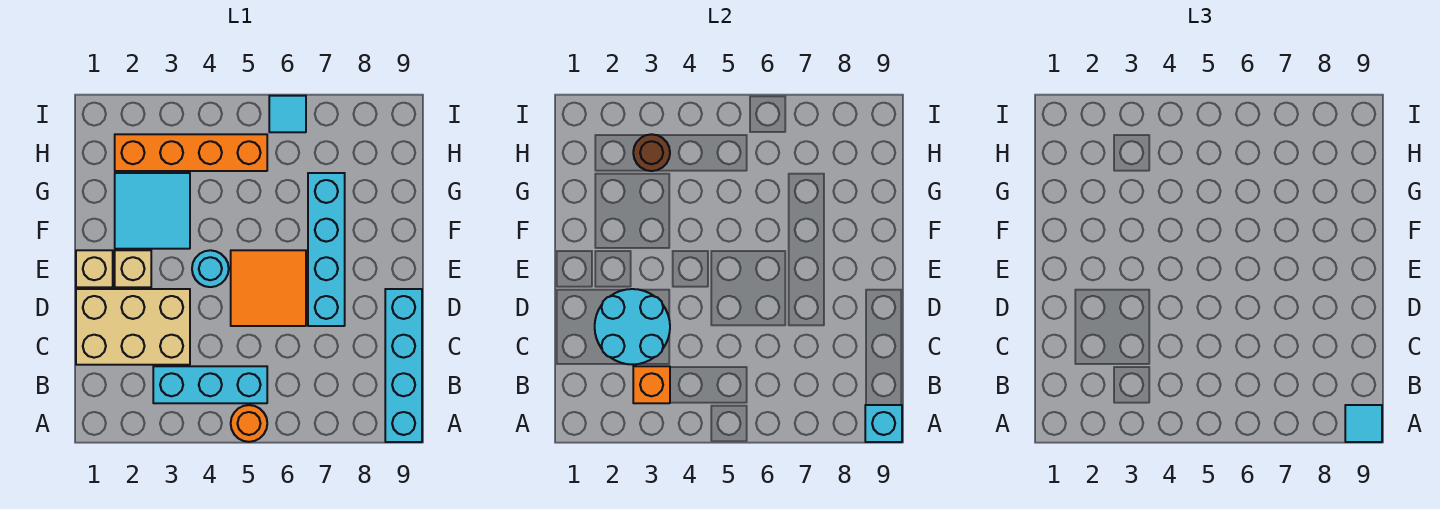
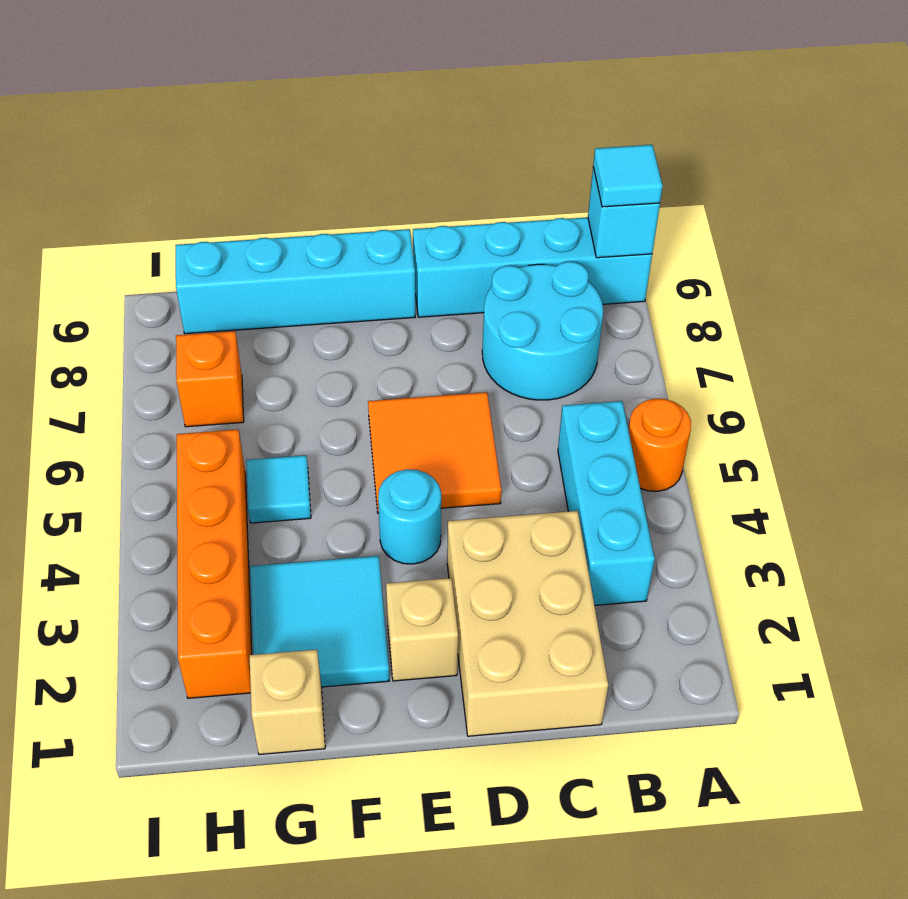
orange brick B3 level 2 -> orange brick H7 level 1
cyan round brick C2:D3 level 2 -> cyan round brick B7:C8 level 1
cyan brick D7:G7 level 1 -> cyan brick E9:H9 level 1
tan brick E1 level 1 -> tan brick G1 level 1
brown round brick H3 level 2 -> none
cyan tile I6 level 1 -> cyan tile G5 level 1

